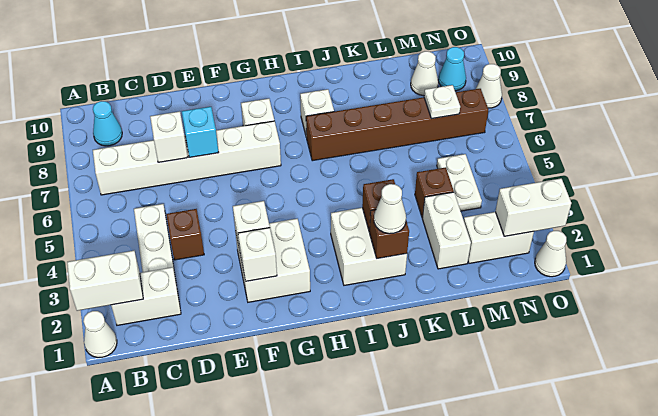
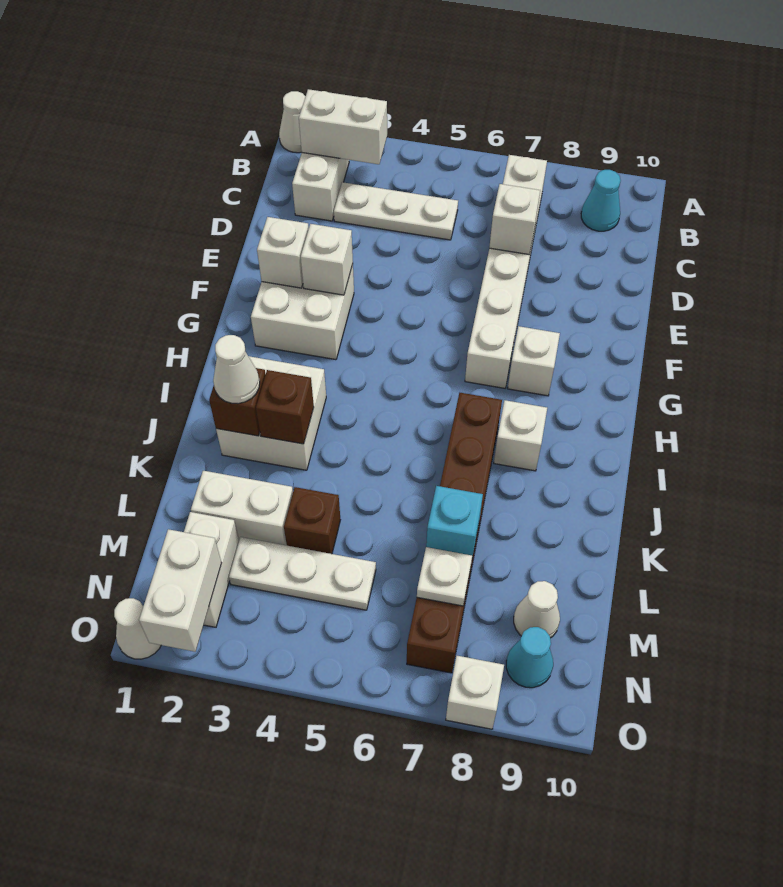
white brick A2:B2 level 2 -> white brick B2:B3 level 2
brown brick D4 level 1 -> none
cyan brick E7 level 2 -> cyan brick L7 level 2
white plate M4:M5 level 1 -> white plate M3:M5 level 1
white cone O8 level 1 -> white brick O8 level 1

